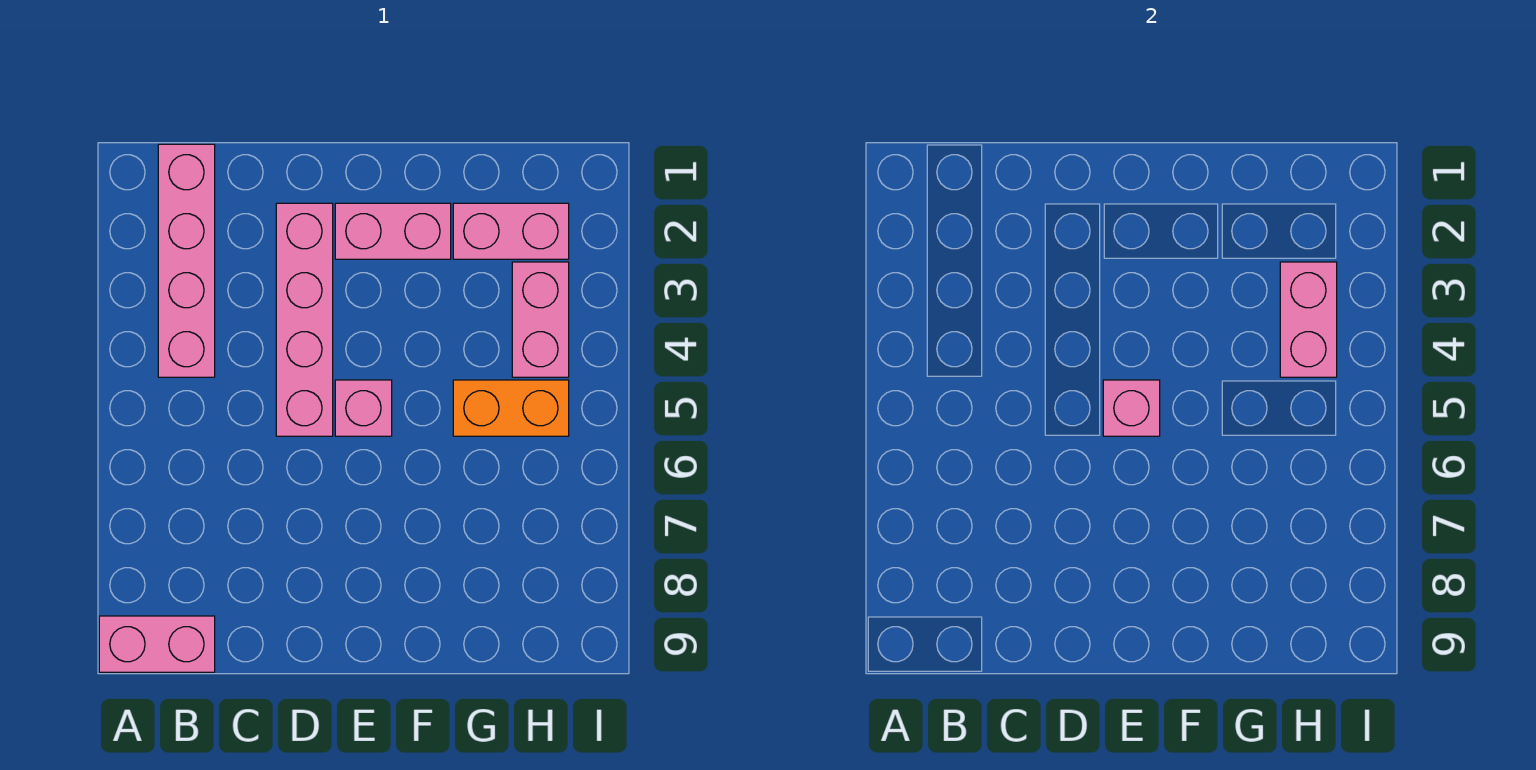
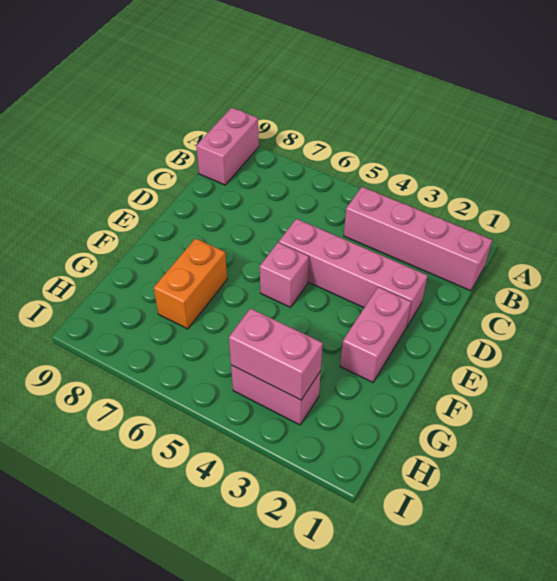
pink brick E5 level 2 -> none
pink brick G2:H2 level 1 -> none
orange brick G5:H5 level 1 -> orange brick F7:G7 level 1

